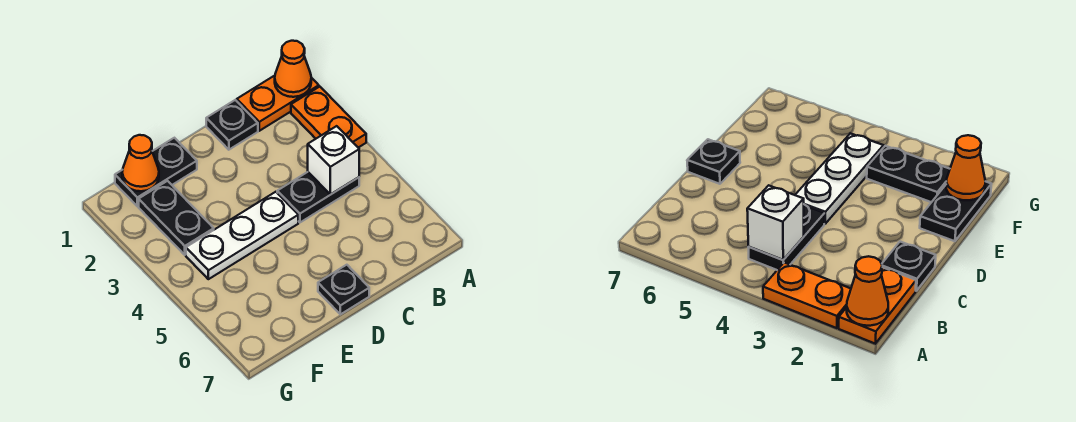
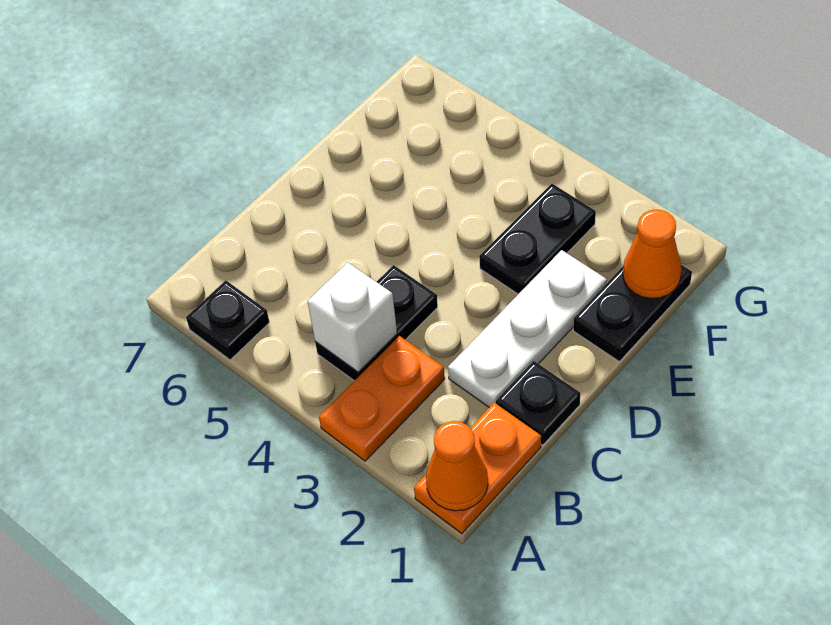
orange plate A2:A3 level 1 -> orange plate A3:B3 level 1
white plate D4:F4 level 1 -> white plate C2:E2 level 1
black plate D7 level 1 -> black plate A6 level 1
black plate F2:F3 level 1 -> black plate E3:F3 level 1

